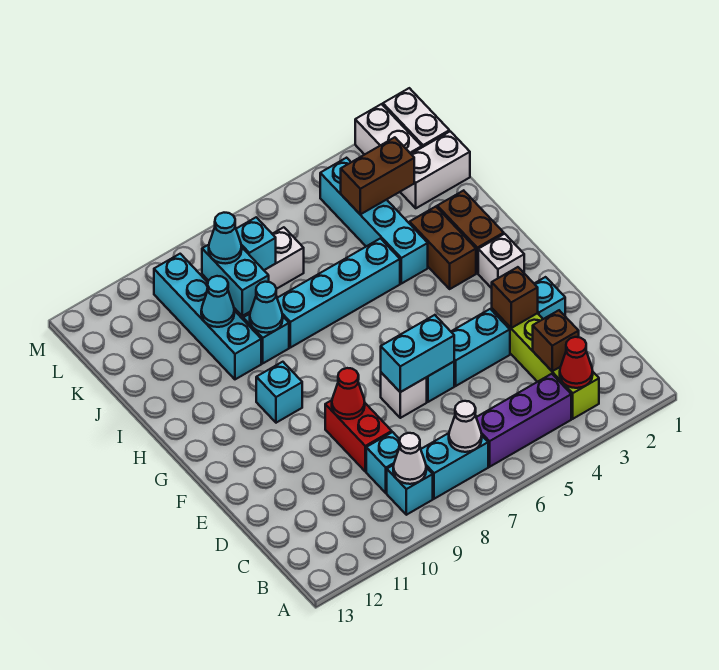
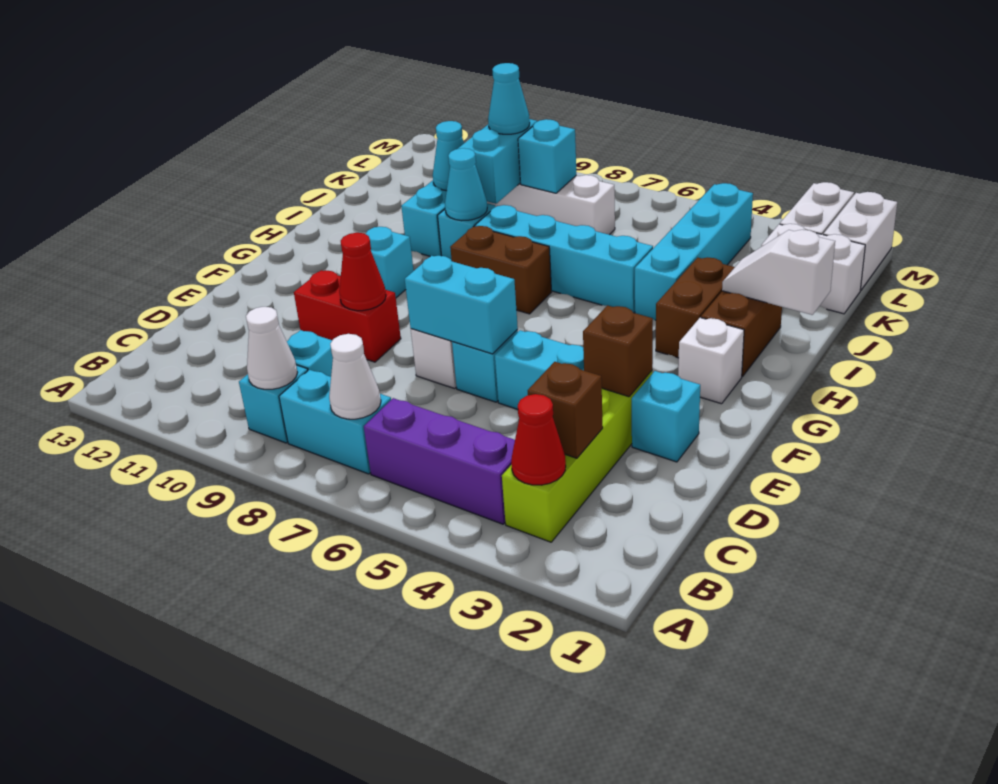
red brick D9:E9 level 1 -> red brick E9:E10 level 1
none -> white slope I1:I2 level 2 top 1
brown brick K3:K4 level 2 -> brown brick H7:H8 level 1

